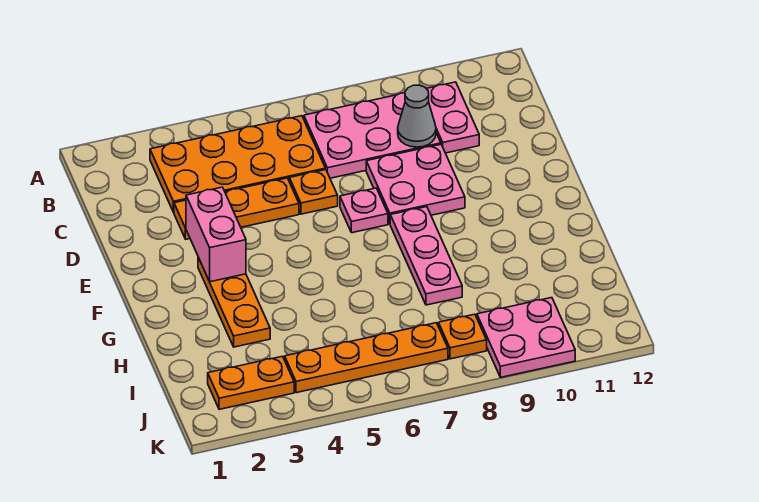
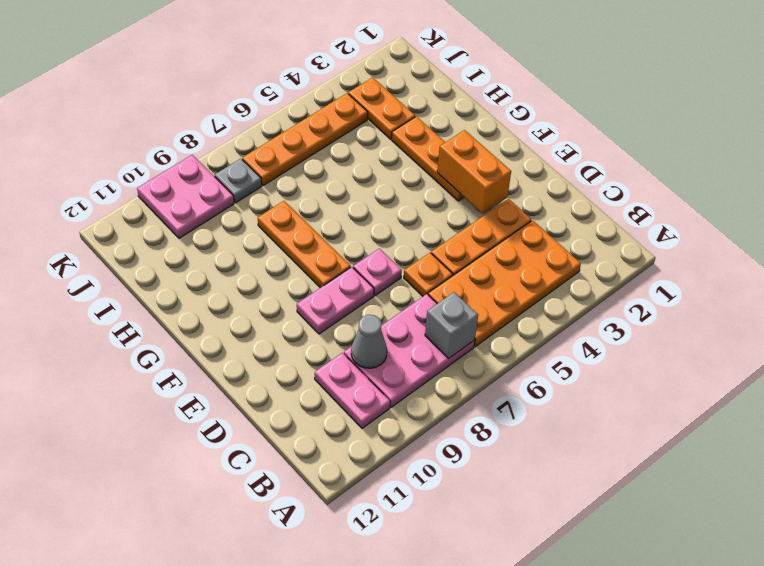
none -> grey brick B7 level 2
pink plate D8:E9 level 1 -> pink plate E8:E9 level 1
pink brick E3:F3 level 2 -> orange brick E3:F3 level 2
pink plate F8:H8 level 1 -> orange plate F8:H8 level 1
orange plate J2:J3 level 1 -> orange plate I3:J3 level 1
orange plate J8 level 1 -> grey plate J8 level 1

